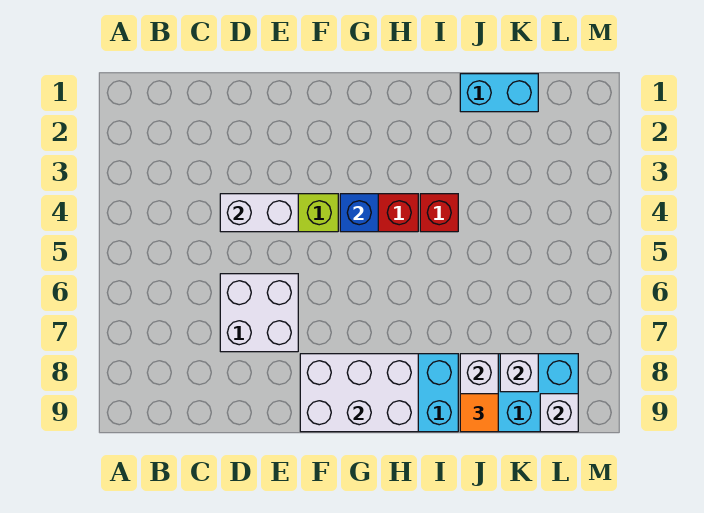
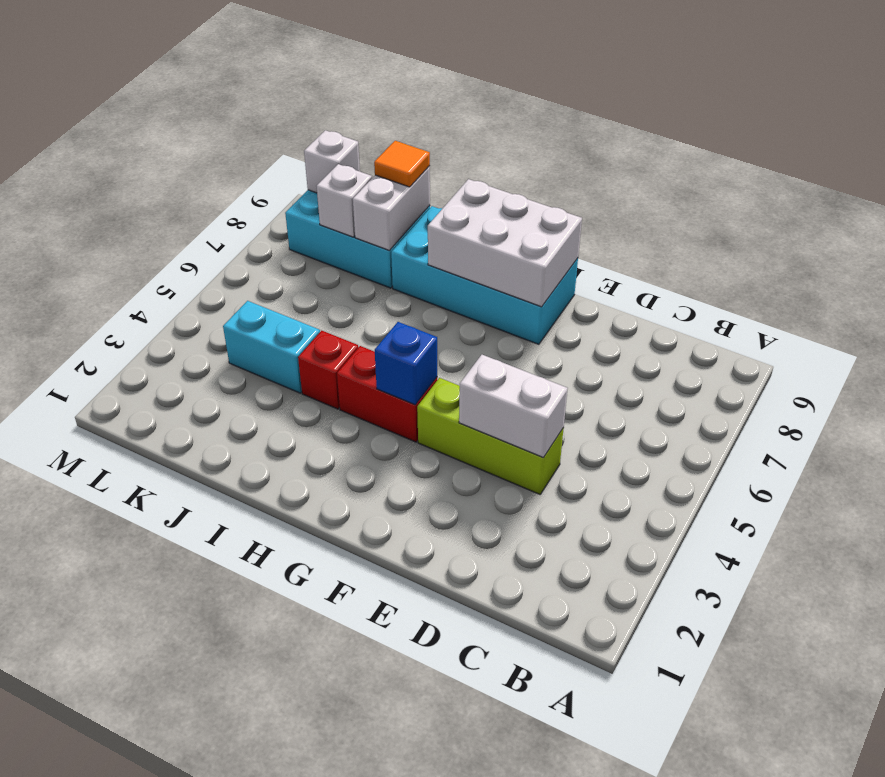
white brick D6:E7 level 1 -> none
cyan brick J1:K1 level 1 -> cyan brick J4:K4 level 1

